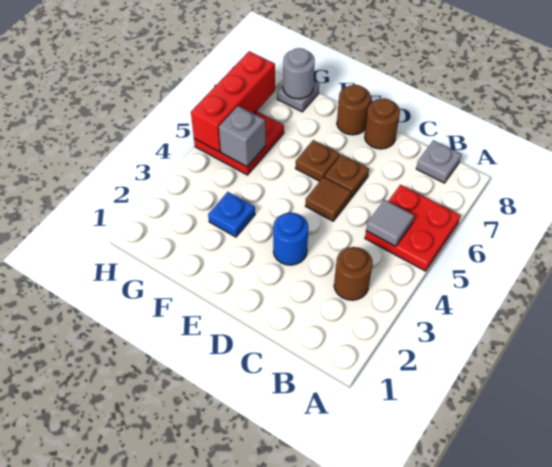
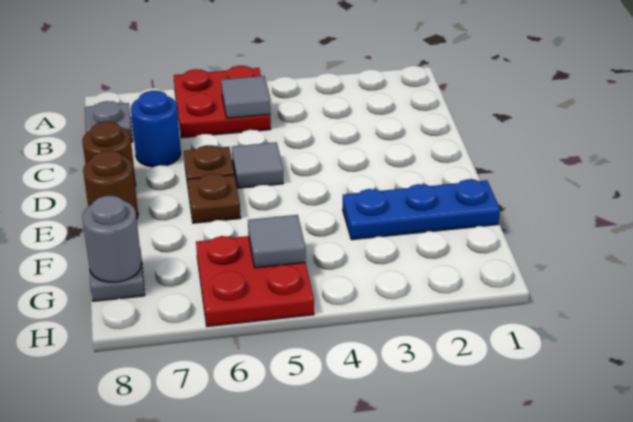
brown round brick B3 level 1 -> none
blue round brick D3 level 1 -> blue round brick C7 level 1
brown tile D5 level 1 -> grey tile D5 level 1
blue plate F3 level 1 -> blue plate F1:F3 level 1
grey brick G5 level 2 -> grey tile G5 level 2
red brick H5:H7 level 2 -> none

